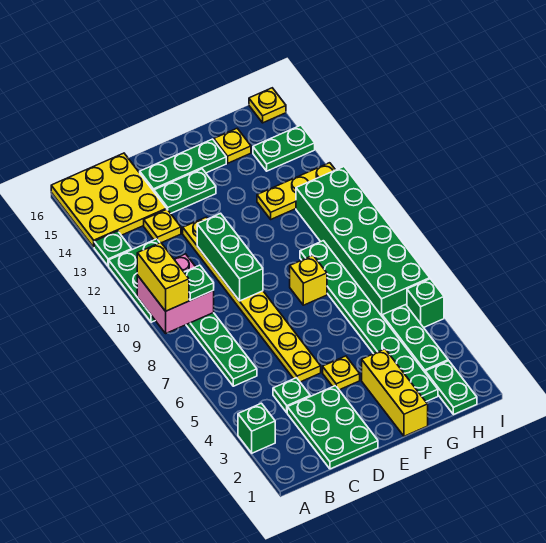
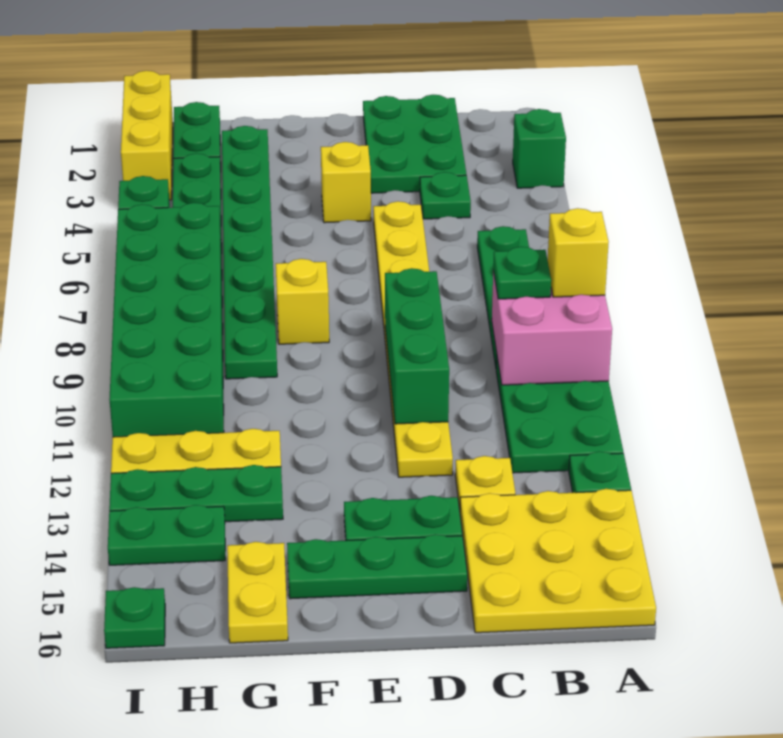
yellow brick A9:A10 level 3 -> yellow brick A9 level 3
yellow plate E4 level 1 -> yellow brick E4 level 1
yellow brick F1:F3 level 1 -> yellow brick I1:I3 level 1
none -> green plate G13:I13 level 1
yellow plate G15 level 1 -> yellow plate G15:G16 level 1
yellow plate I16 level 1 -> green plate I16 level 1

